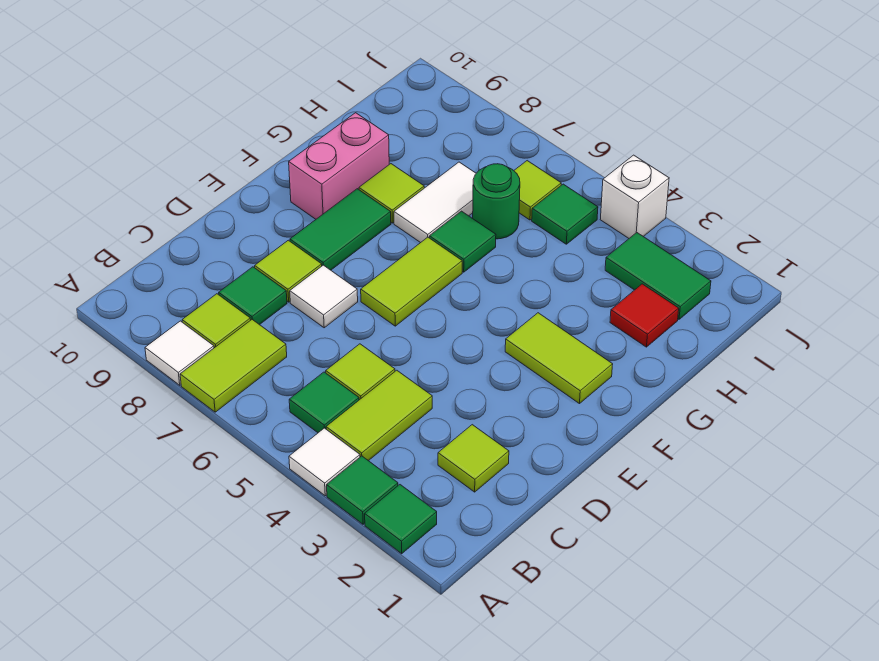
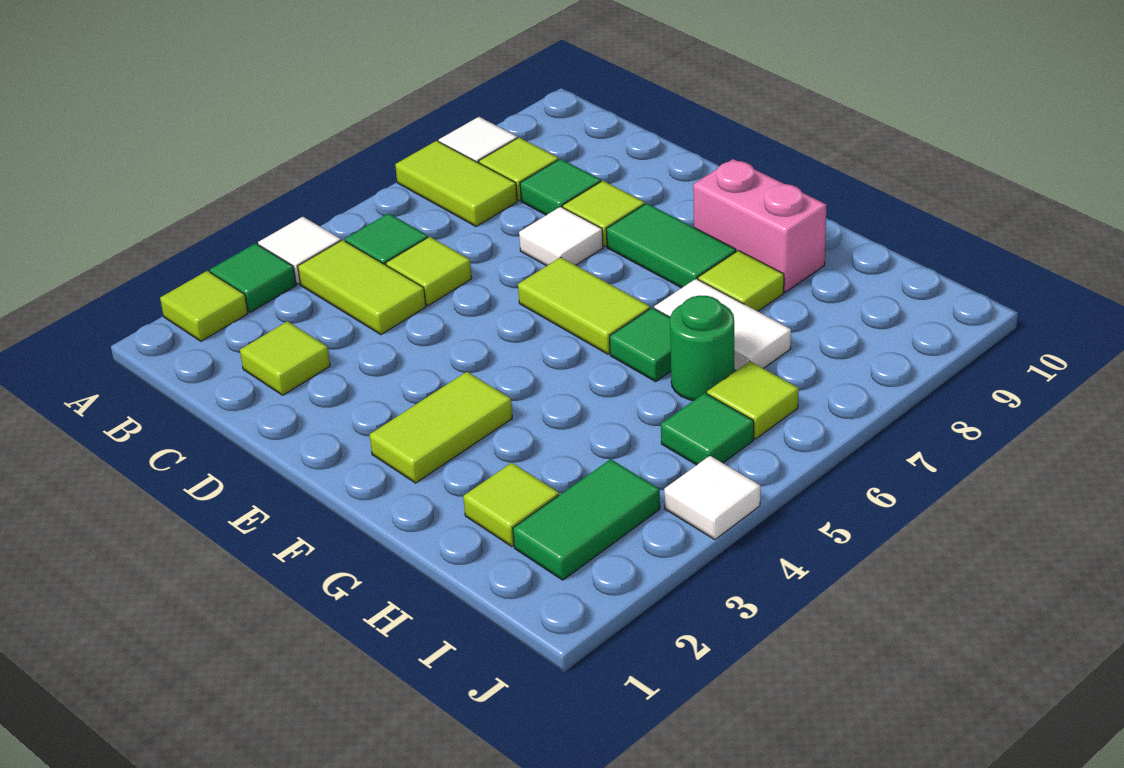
green tile A2 level 1 -> lime tile A2 level 1
red tile H2 level 1 -> lime tile H2 level 1
white brick J4 level 1 -> white tile J4 level 1

